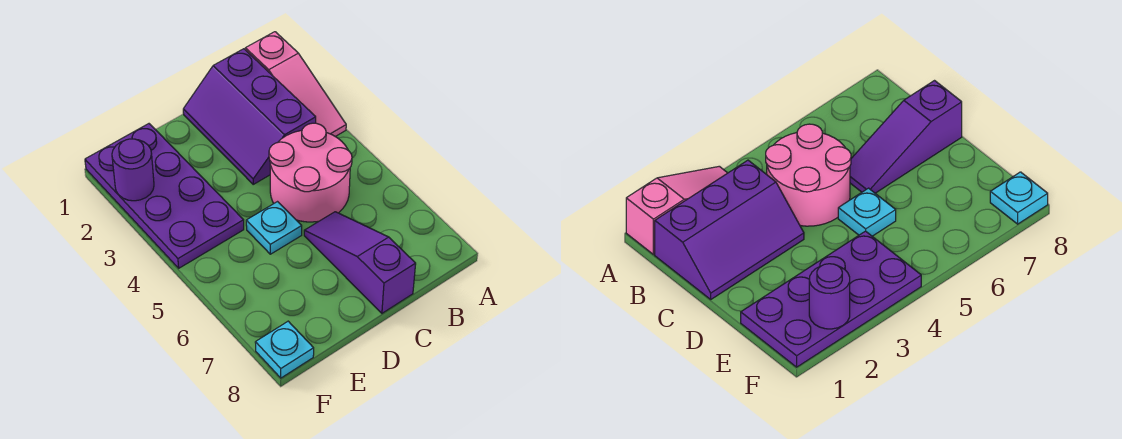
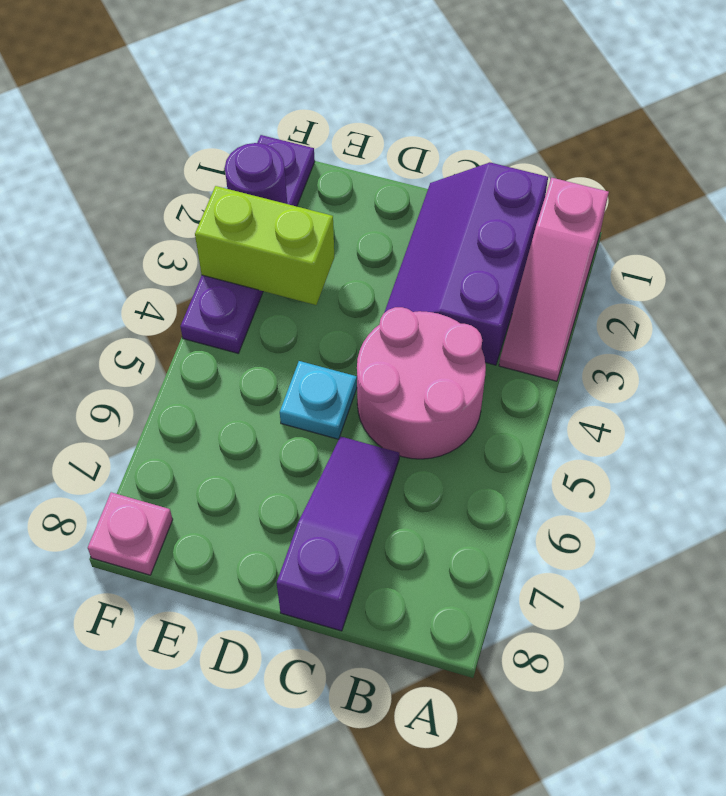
purple plate E1:F4 level 1 -> purple plate F1:F4 level 1
none -> lime brick E3:F3 level 2
cyan plate F8 level 1 -> pink plate F8 level 1

